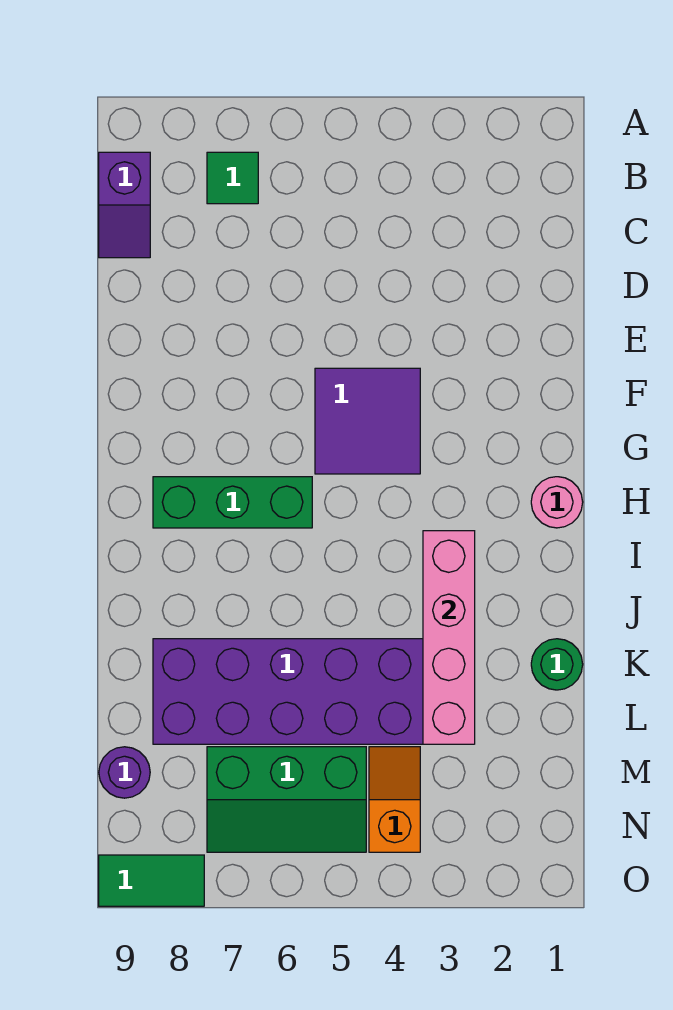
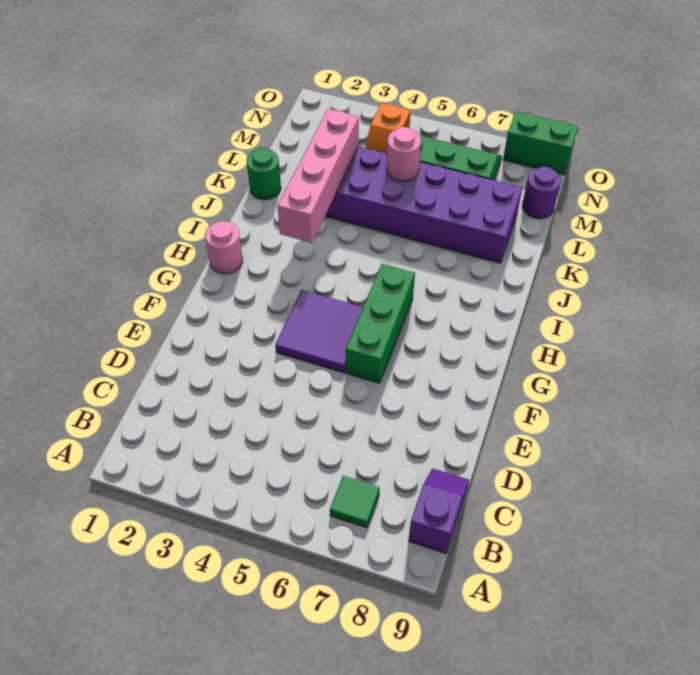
green brick H6:H8 level 1 -> green brick F6:H6 level 1
none -> pink round brick L5 level 2
green tile O8:O9 level 1 -> green brick O8:O9 level 1

